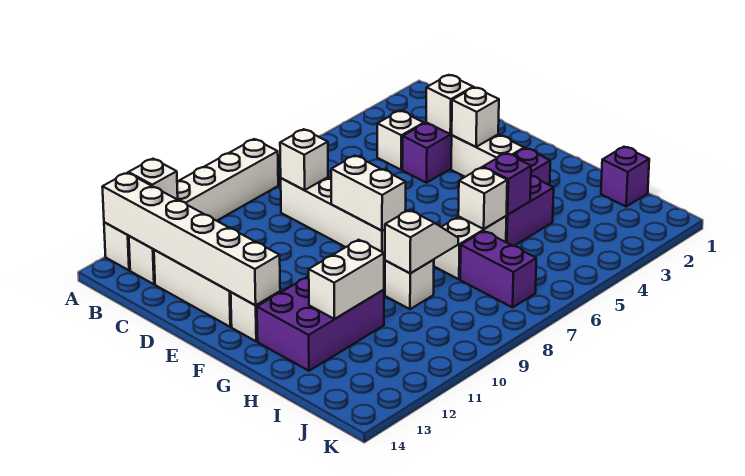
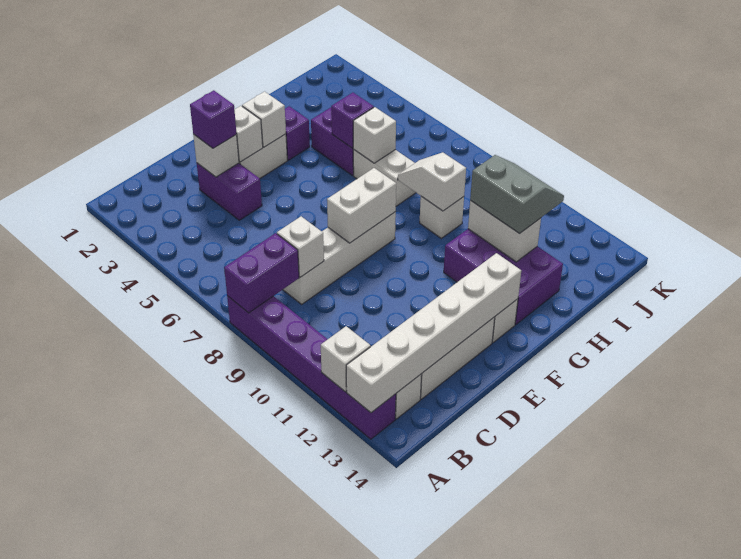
white brick A8:A13 level 1 -> purple brick A8:A13 level 1
white brick C4 level 1 -> white brick F3 level 2
none -> grey slope H11:I12 level 3 top H
purple brick I1 level 1 -> purple brick D3 level 3
purple brick I7:J7 level 1 -> purple brick A8:B8 level 2

